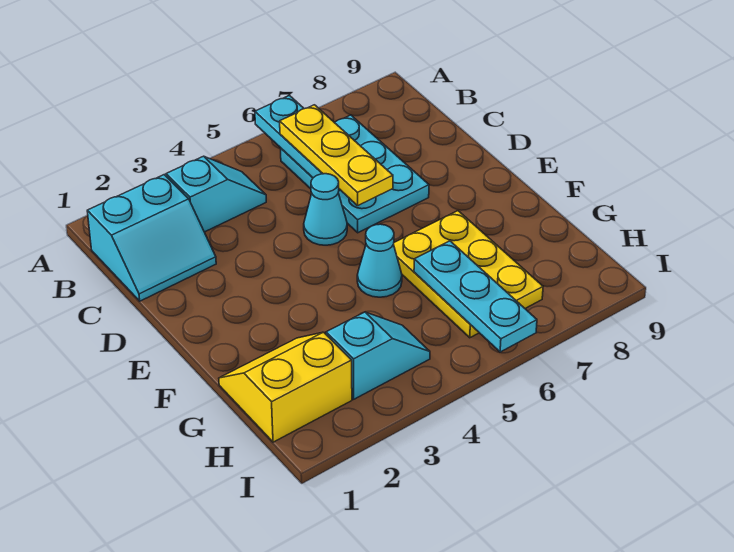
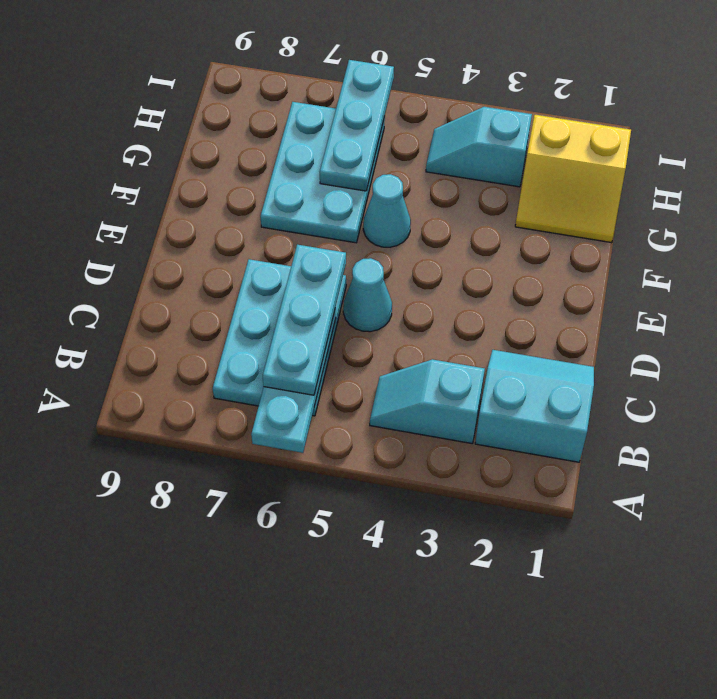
yellow plate B6:D6 level 3 -> cyan plate B6:D6 level 3
yellow plate F6:H7 level 1 -> cyan plate F6:H7 level 1

